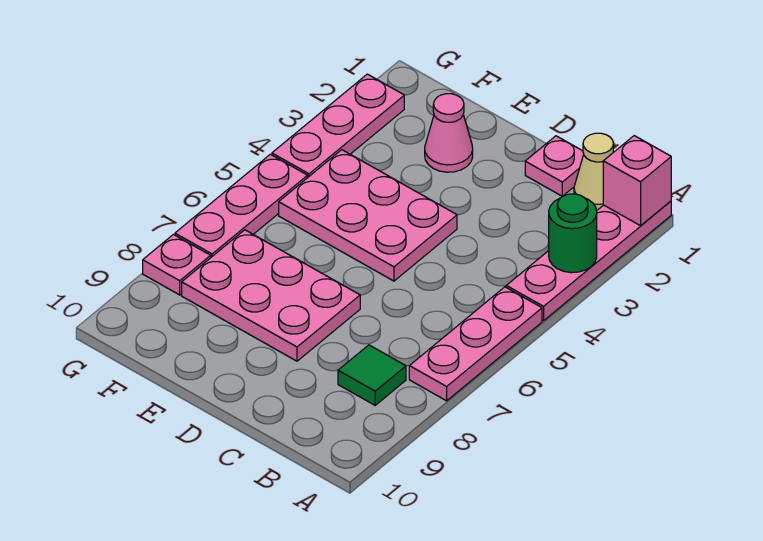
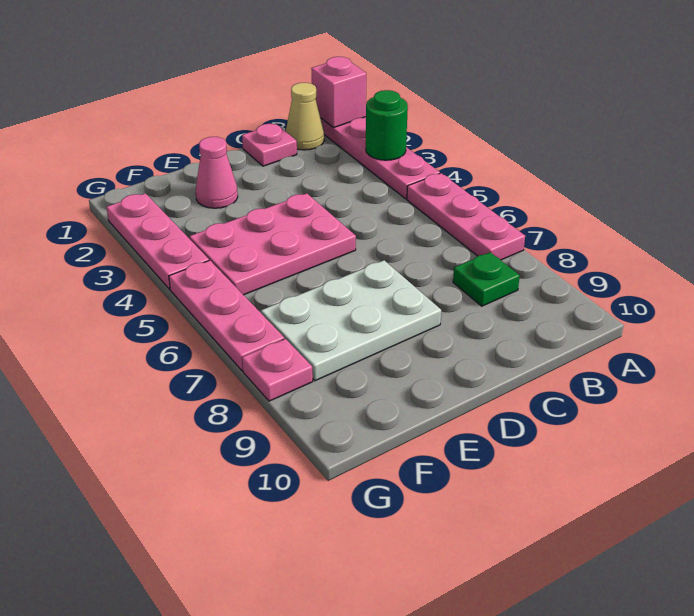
green tile B8 level 1 -> green plate B8 level 1
pink plate D7:F8 level 1 -> white plate D7:F8 level 1

